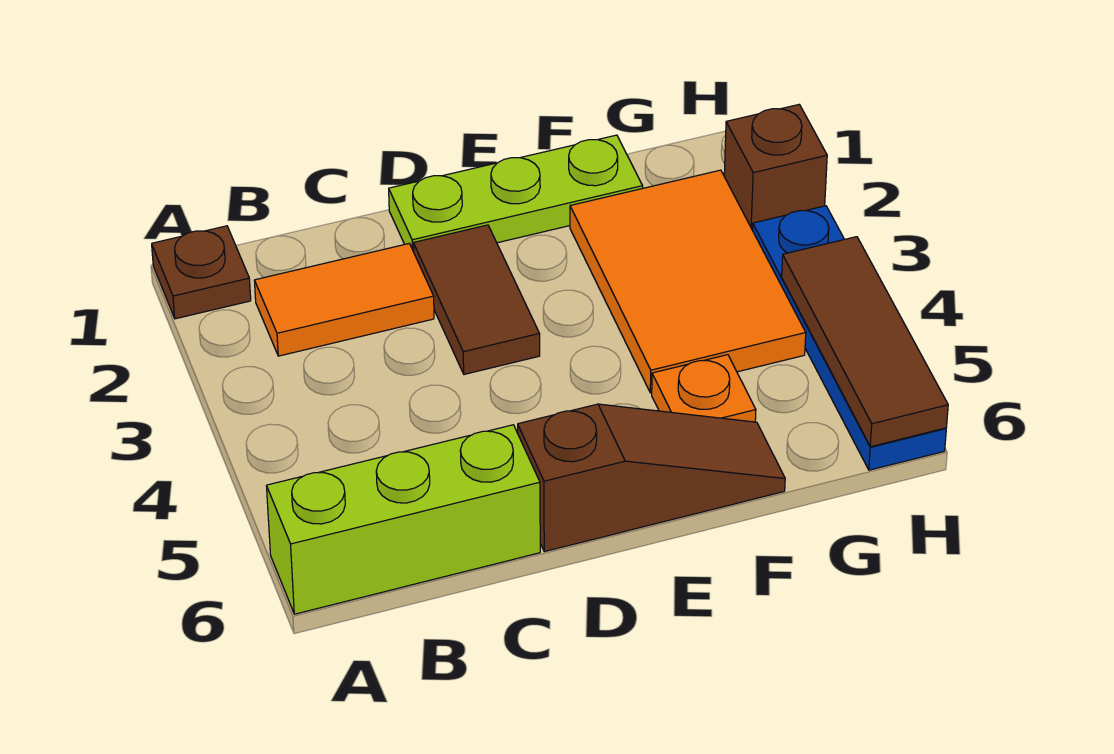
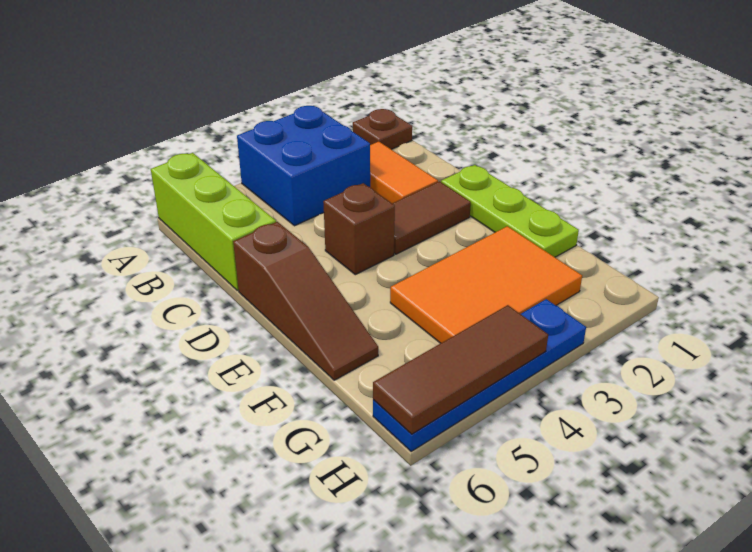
none -> blue brick A3:B4 level 1
orange plate F5 level 1 -> none
brown brick H2 level 1 -> brown brick D4 level 1

